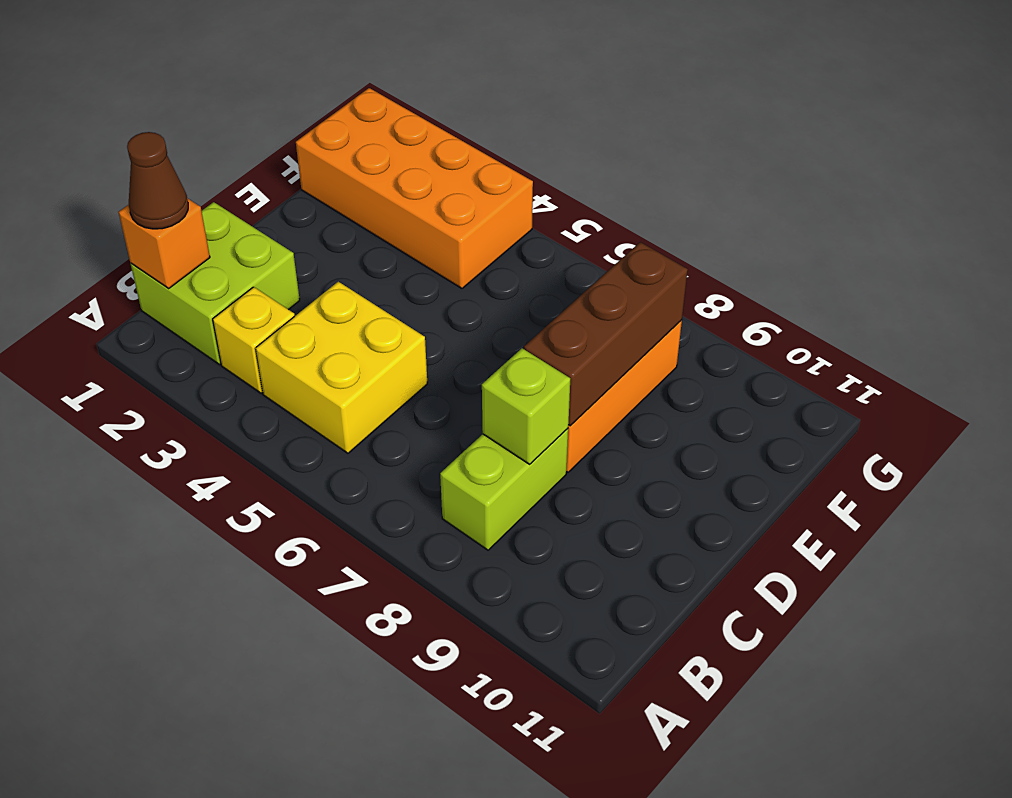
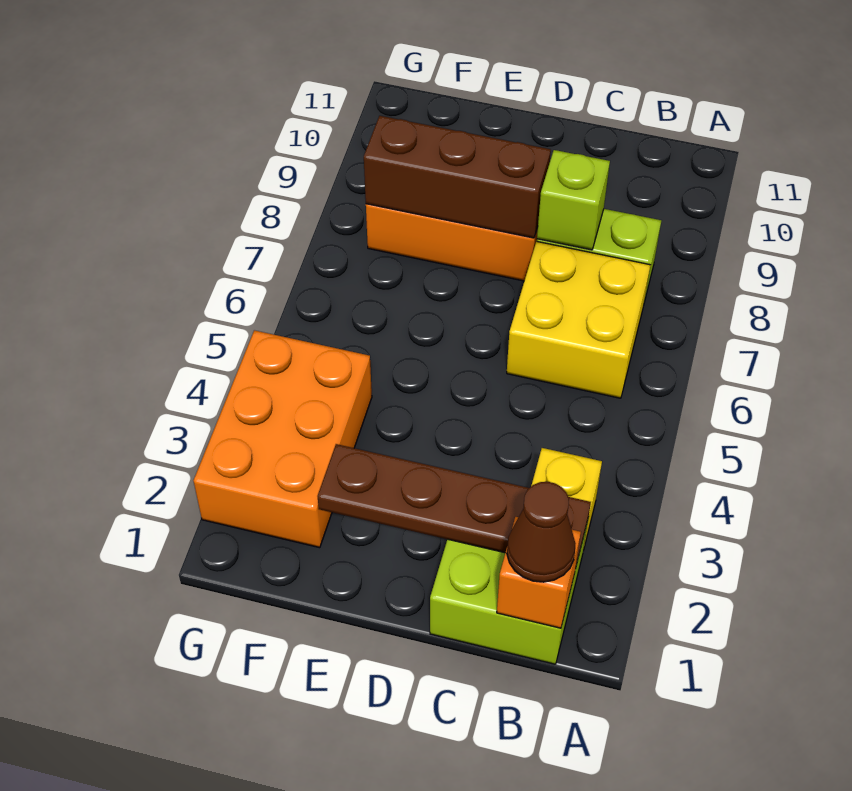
none -> brown plate B2:E2 level 2
yellow brick B4:C5 level 1 -> yellow brick B6:C7 level 1
orange brick F1:G4 level 1 -> orange brick F2:G4 level 1

